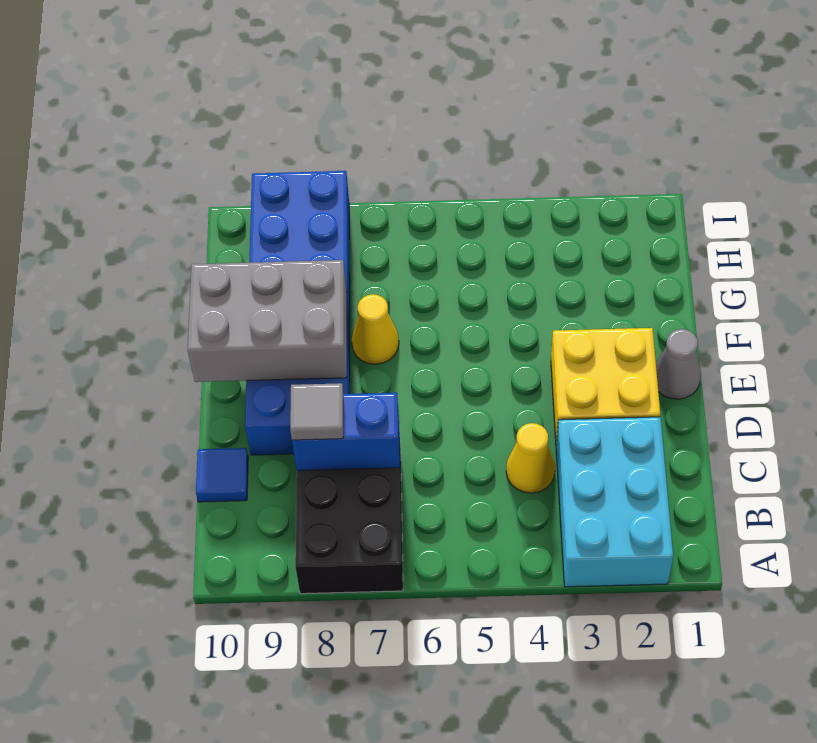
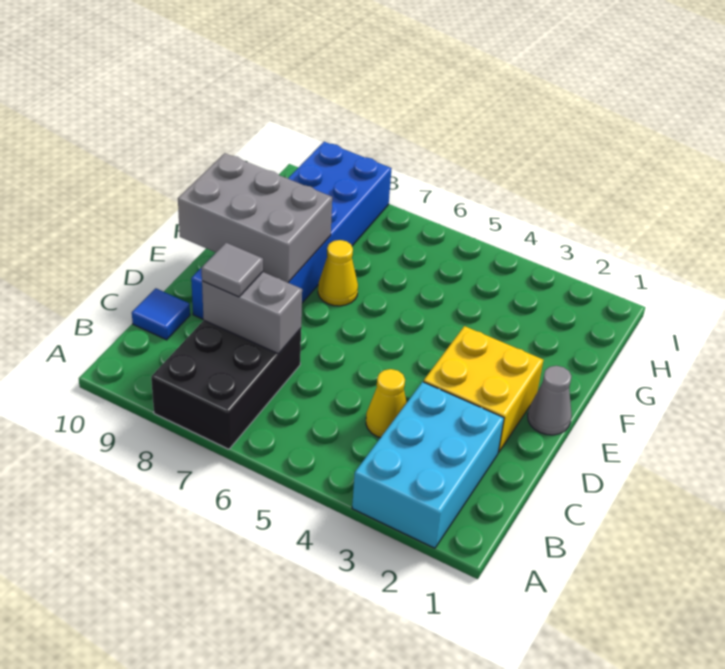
blue brick C7:C8 level 2 -> grey brick C7:C8 level 2

